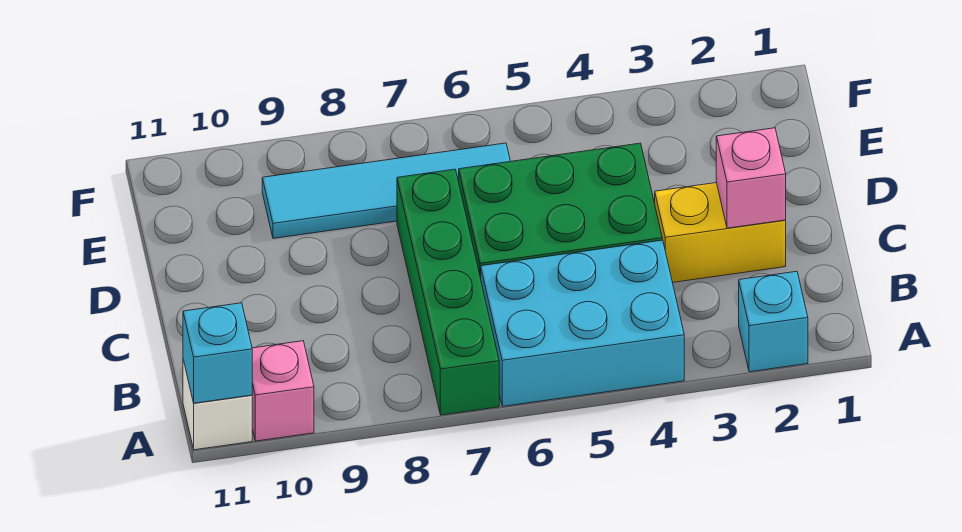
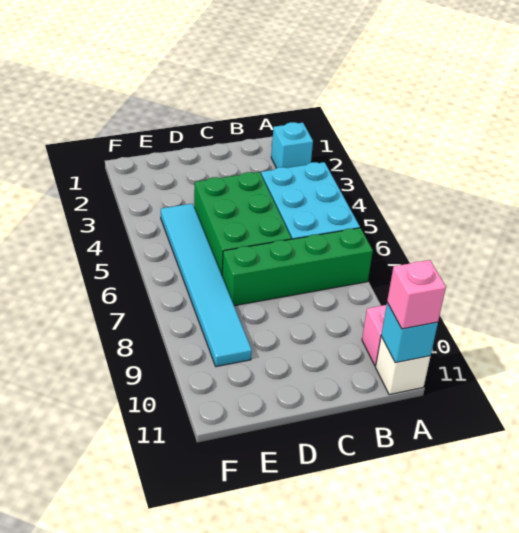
yellow brick C2:C3 level 1 -> none
pink brick C2 level 2 -> pink brick A11 level 3
cyan tile E6:E9 level 1 -> cyan tile E4:E9 level 1

